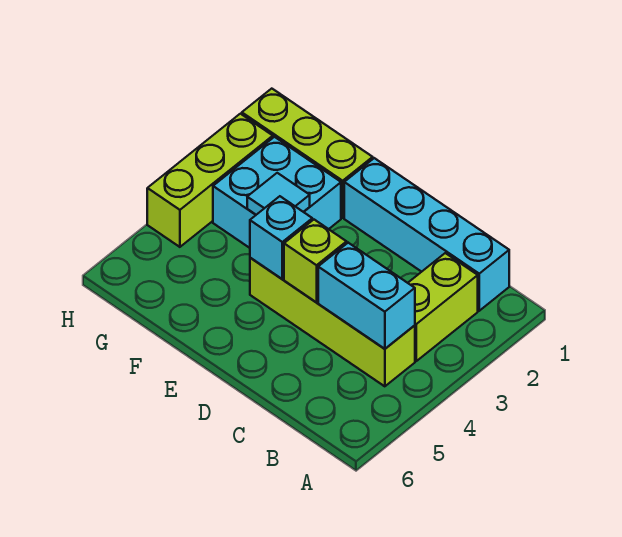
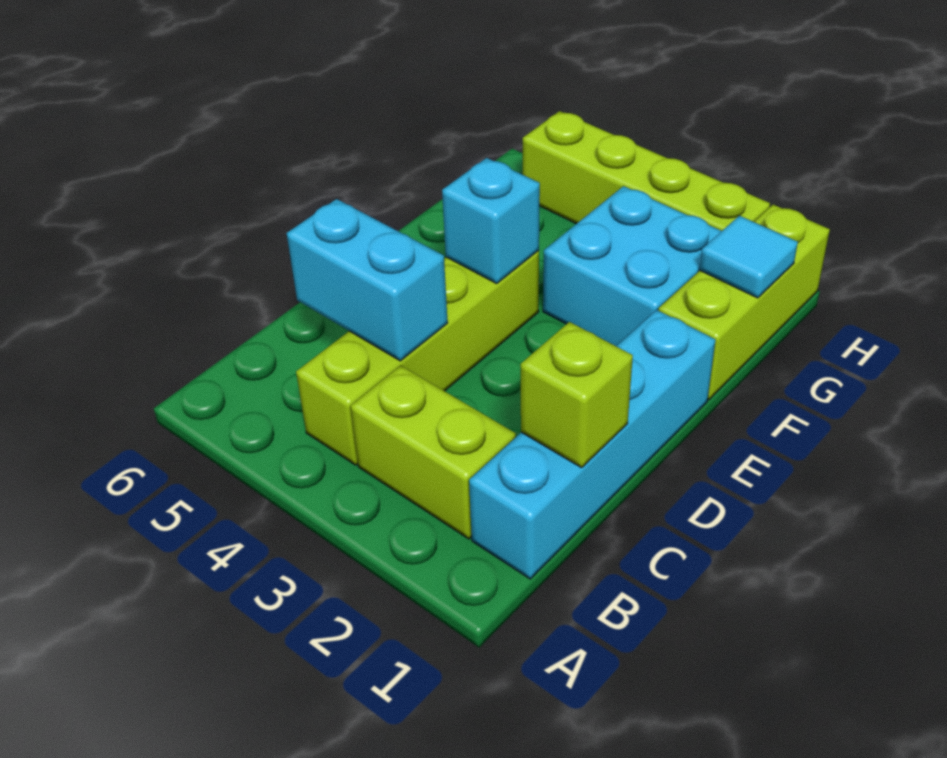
cyan brick B4:C4 level 2 -> cyan brick C4:C5 level 2
lime brick D4 level 2 -> lime brick C1 level 2
cyan tile F3 level 2 -> cyan tile G1 level 2
lime brick H2:H4 level 1 -> lime brick H2:H5 level 1

